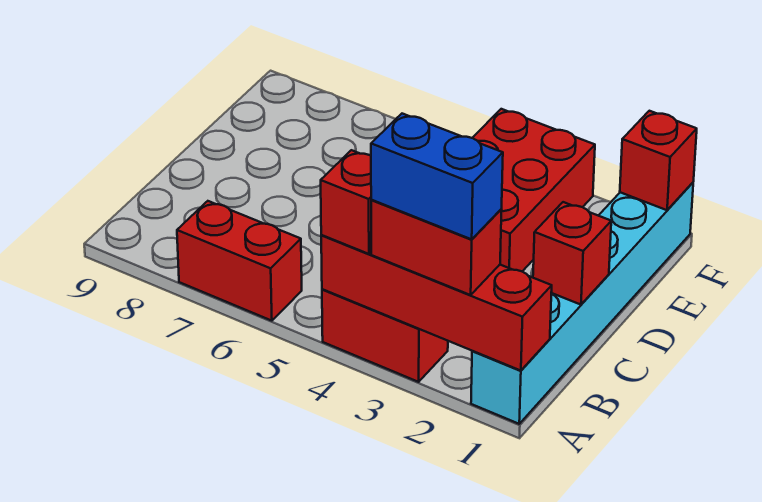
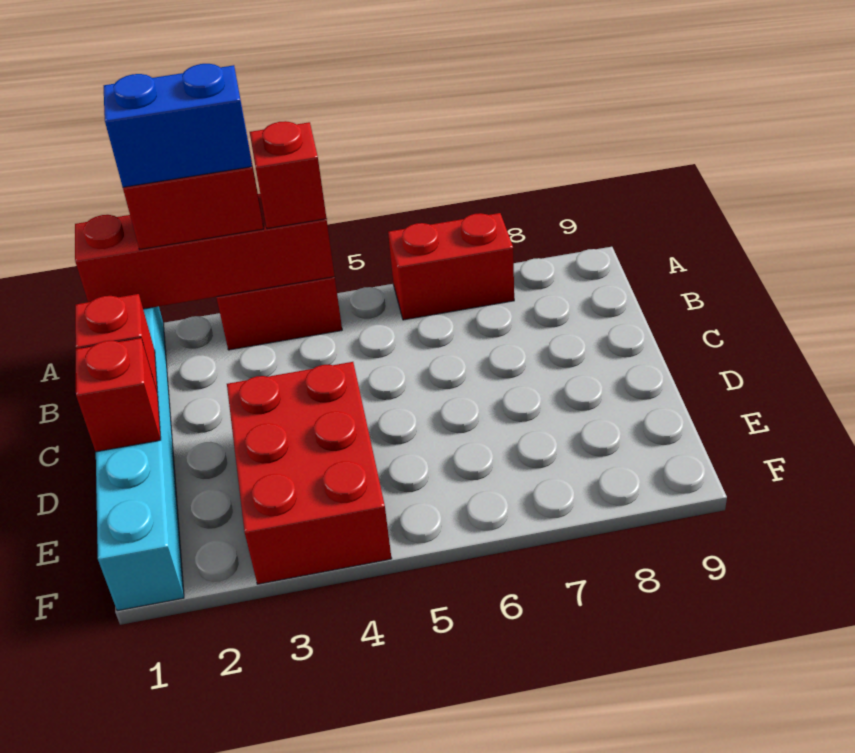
red brick F1 level 2 -> red brick D1 level 2

